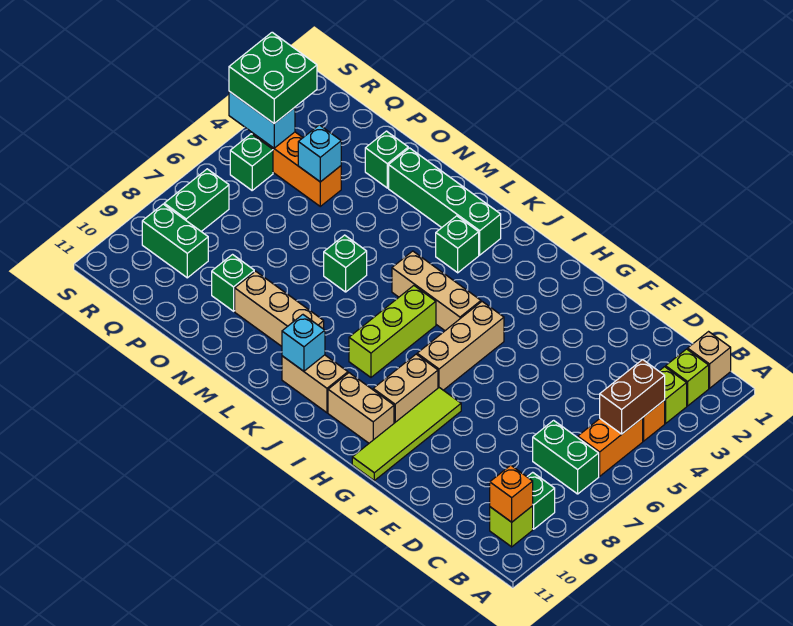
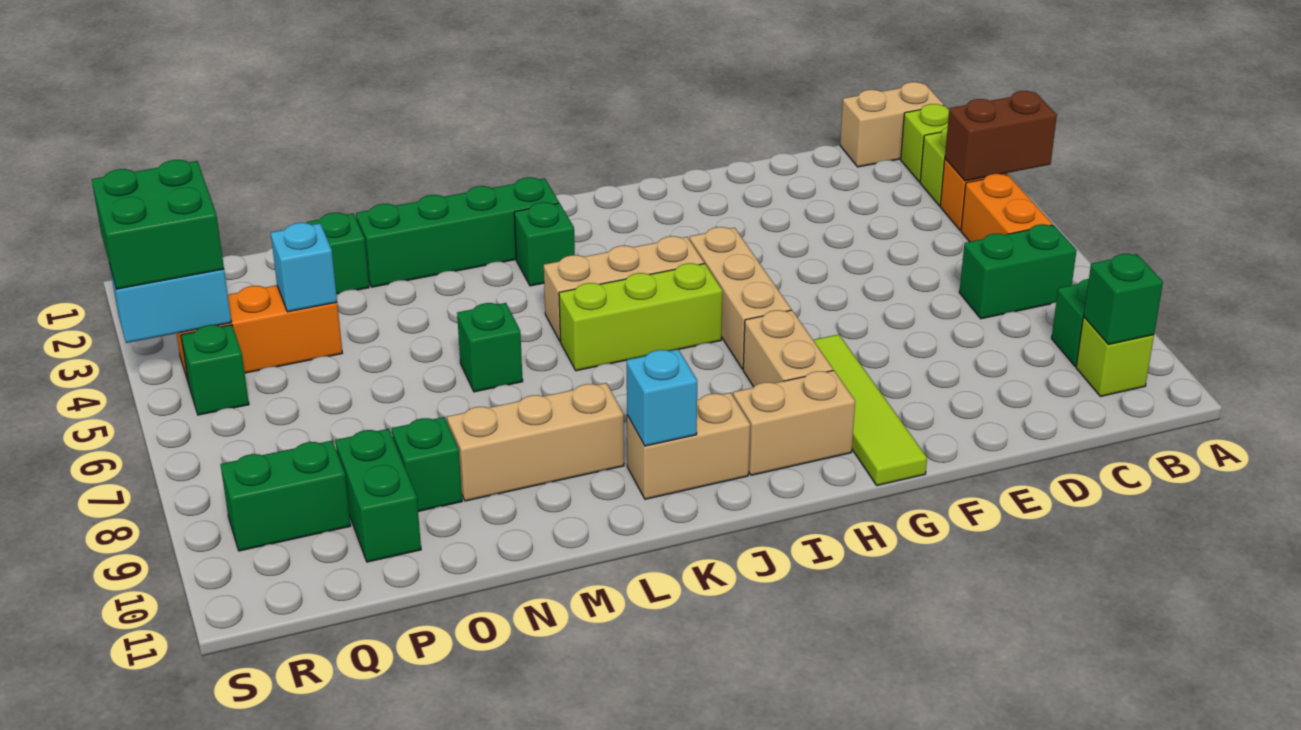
tan brick B1 level 1 -> tan brick B1:C1 level 1
brown brick B4:B5 level 2 -> brown brick A4:B4 level 2
orange brick B10 level 2 -> green brick B10 level 2
lime brick J6:J8 level 1 -> lime brick I6:K6 level 1
green brick R7:R8 level 1 -> green brick P9:P10 level 1

